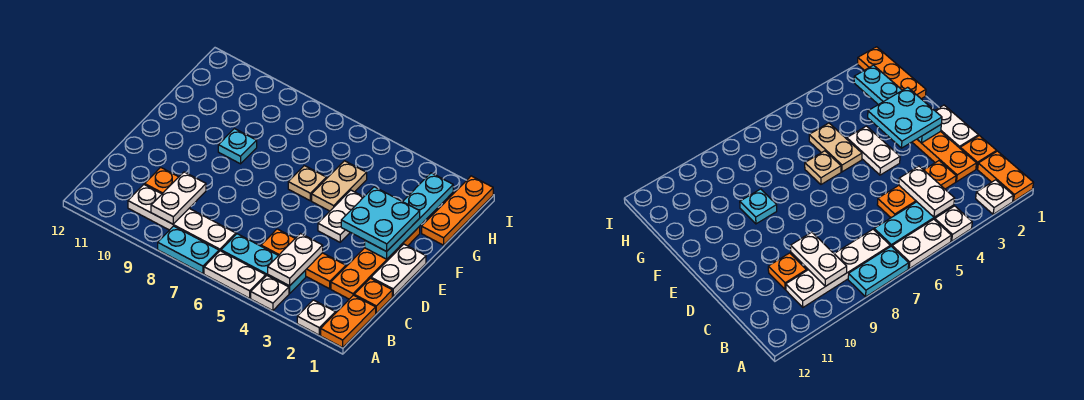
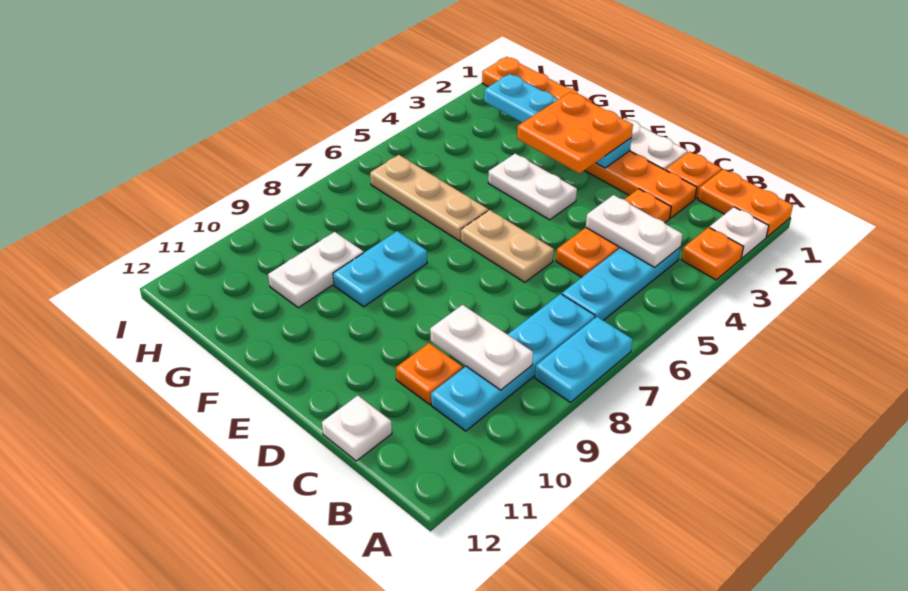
none -> orange plate A3 level 1
white plate A4 level 1 -> white plate C12 level 1
white plate A5:A6 level 1 -> white plate G9:G10 level 1
white plate B7:B10 level 1 -> cyan plate B7:B10 level 1
cyan plate E2:F3 level 3 -> orange plate E2:F3 level 3
tan plate F5:G5 level 1 -> tan plate D6:E6 level 1
tan plate F6 level 1 -> tan plate F6:H6 level 1
cyan plate F9 level 1 -> cyan plate F8:F9 level 1

